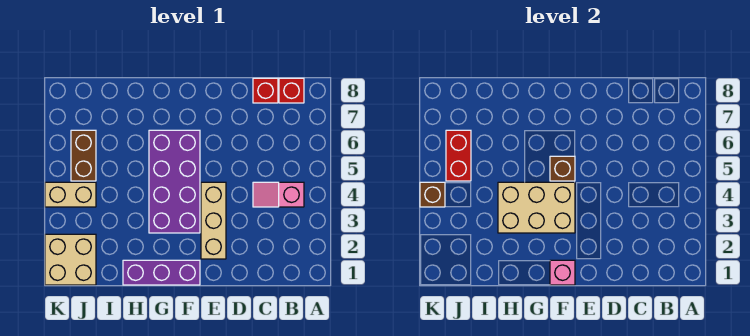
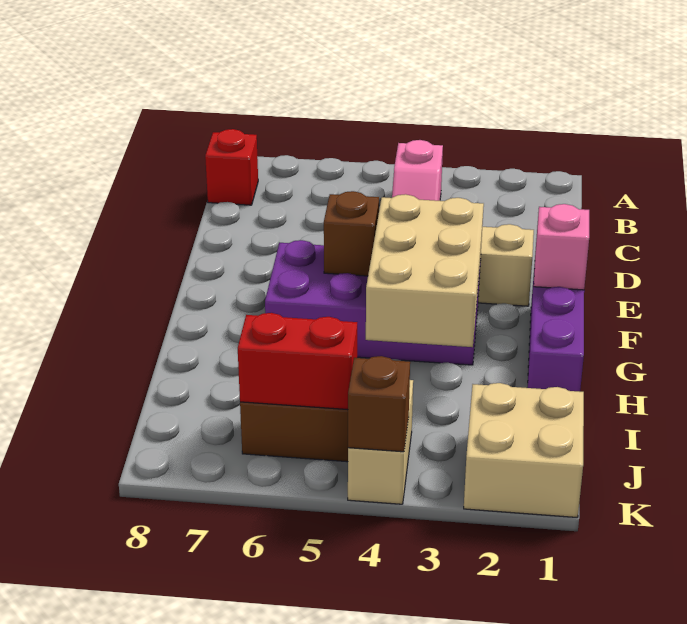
red brick C8 level 1 -> none

